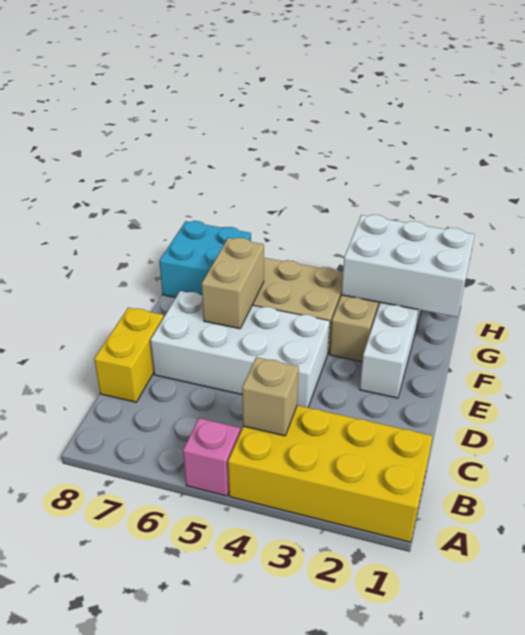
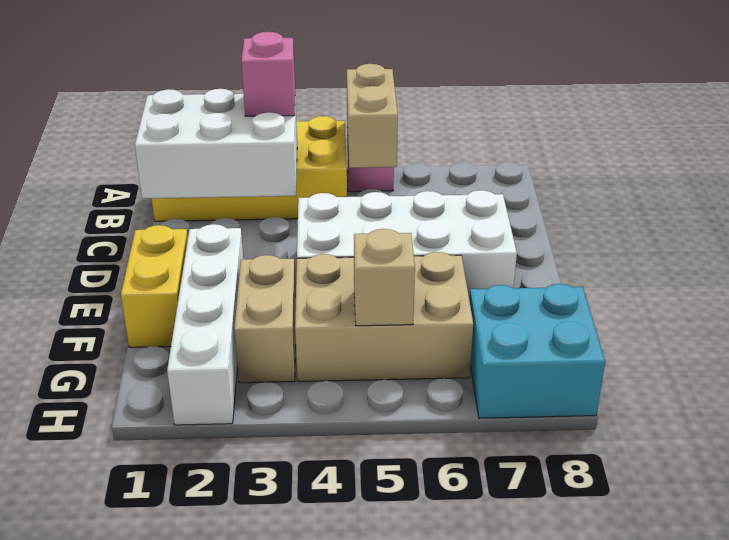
none -> pink brick B3 level 3
tan brick B4 level 2 -> tan brick G5 level 2
yellow brick C8:D8 level 1 -> yellow brick E1:F1 level 1
tan brick E6:F6 level 2 -> tan brick A5:B5 level 2
white brick G1:H3 level 2 -> white brick B1:C3 level 2

